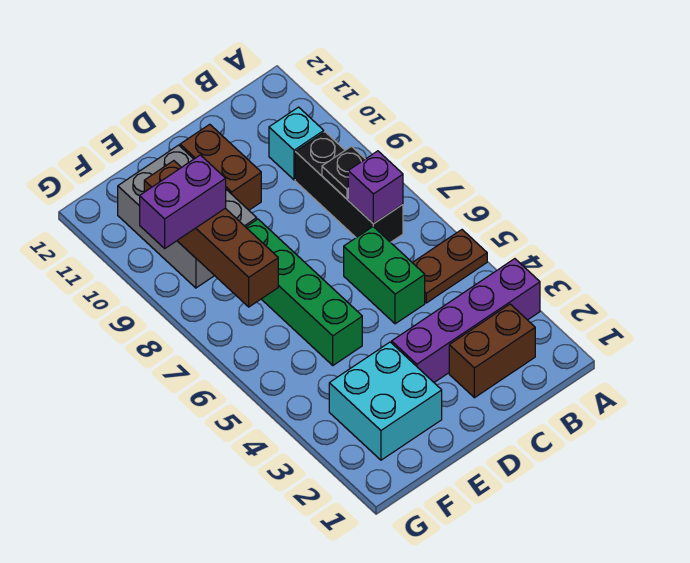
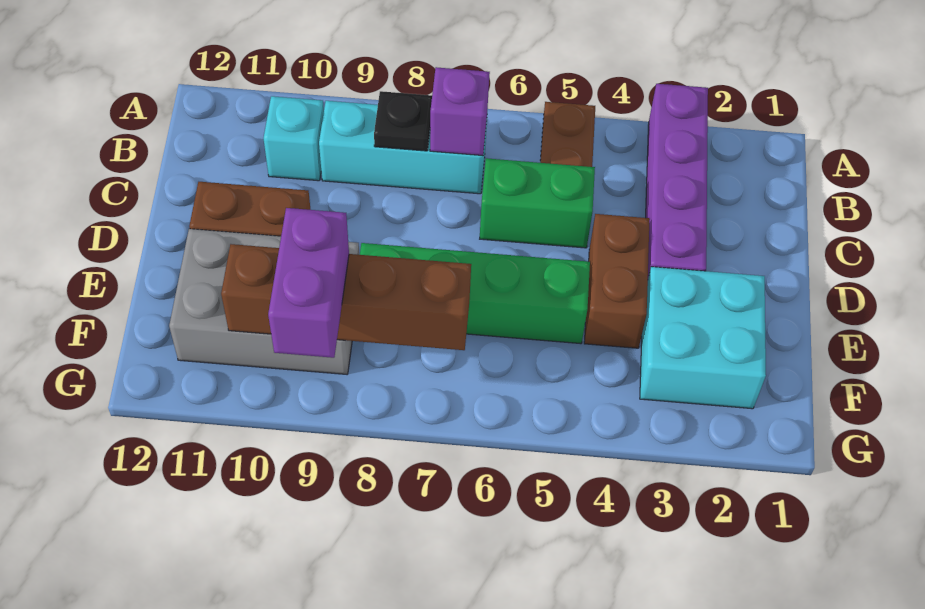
brown brick B2:C2 level 1 -> brown brick D4:E4 level 1
black brick B7:B9 level 1 -> cyan brick B7:B9 level 1

